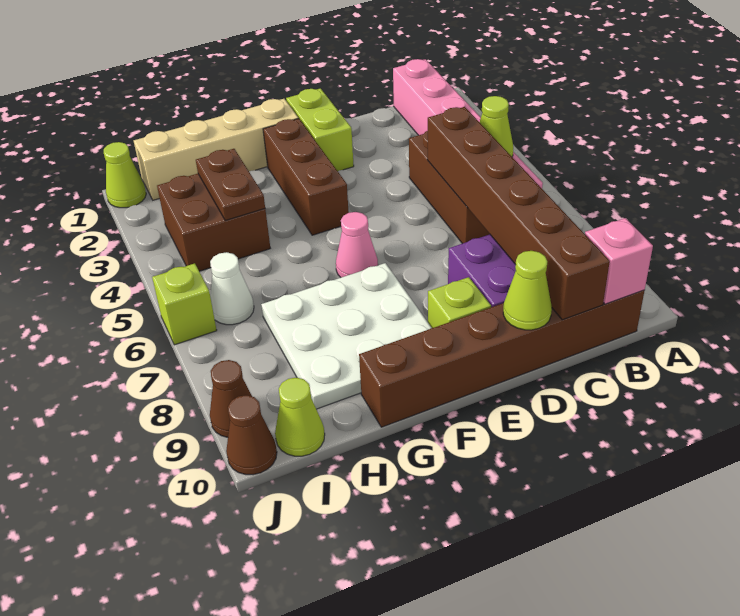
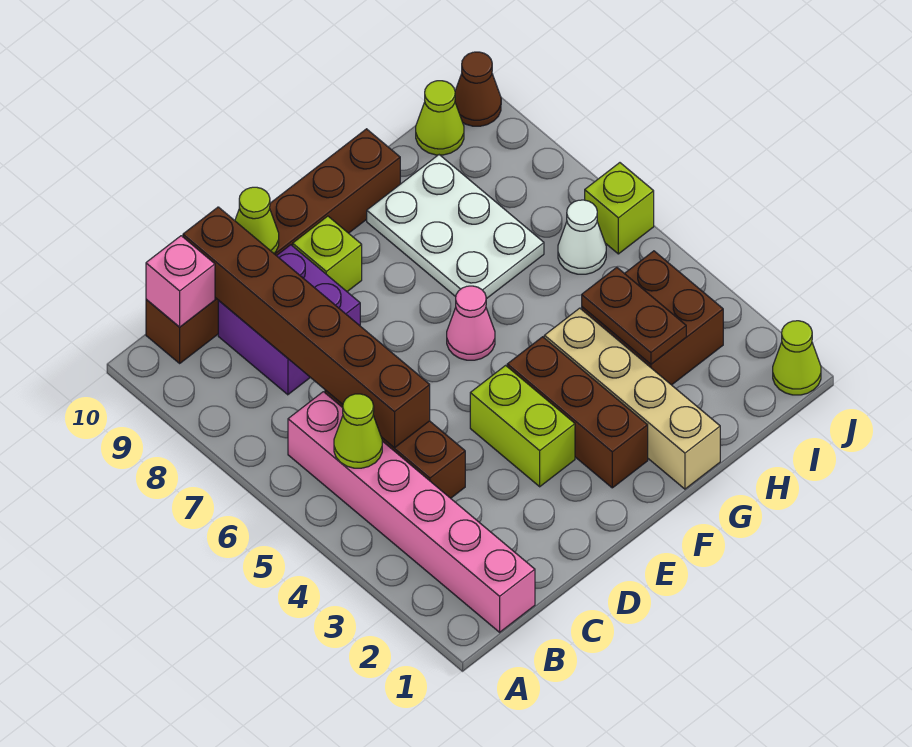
lime brick E1:E2 level 1 -> lime brick E3:E4 level 1
tan brick F1:I1 level 1 -> tan brick G1:G4 level 1
white plate F7:H9 level 1 -> white plate G7:H9 level 1
brown cone J9 level 1 -> none

